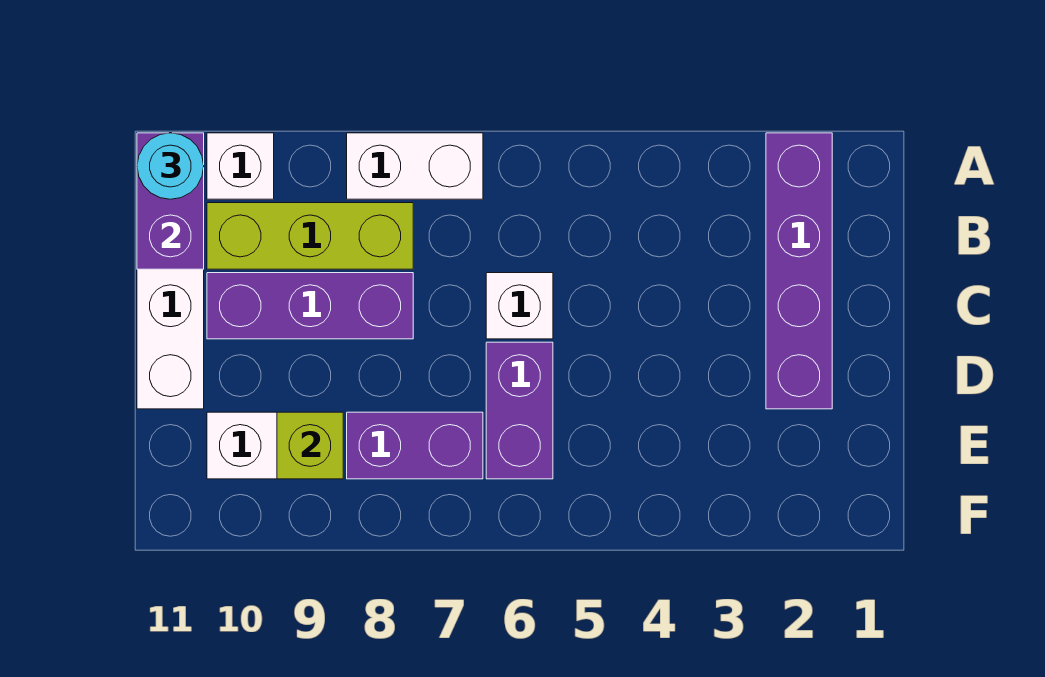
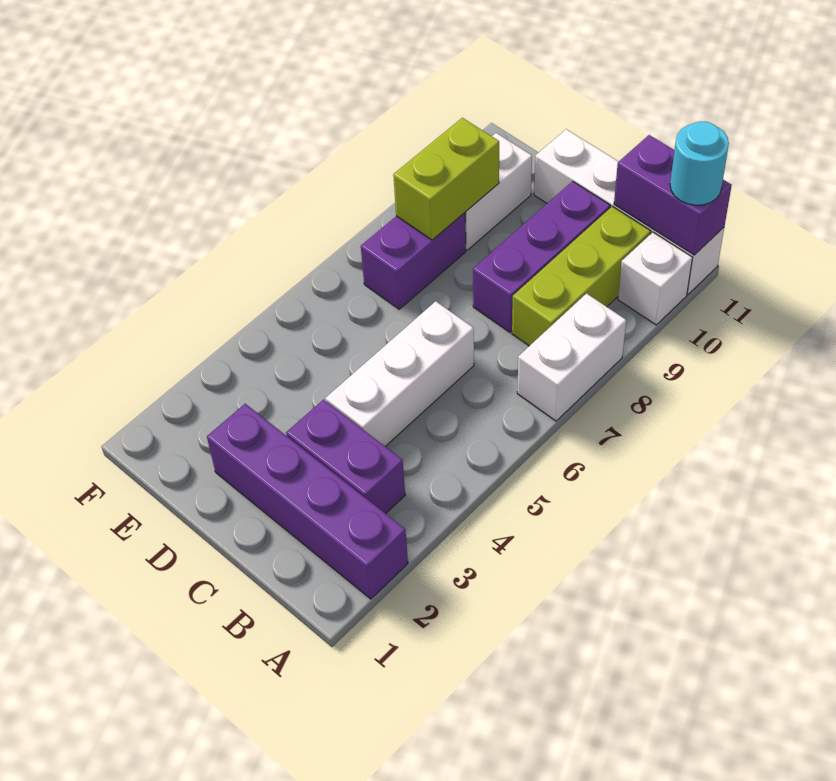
white brick C6 level 1 -> white brick C4:C6 level 1
purple brick D6:E6 level 1 -> purple brick B3:C3 level 1
lime brick E9 level 2 -> lime brick E8:E9 level 2

